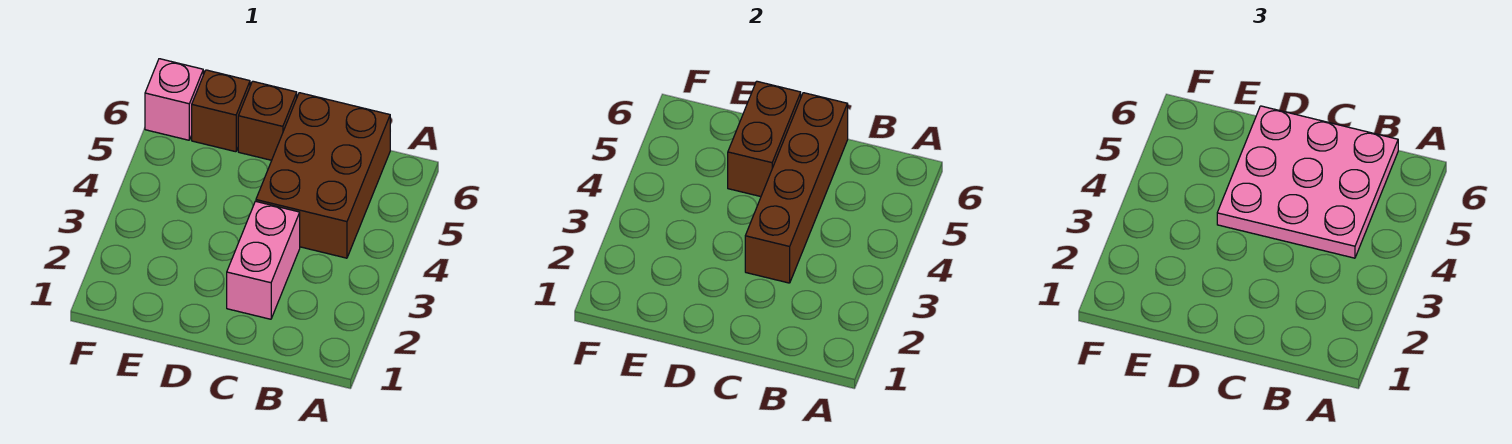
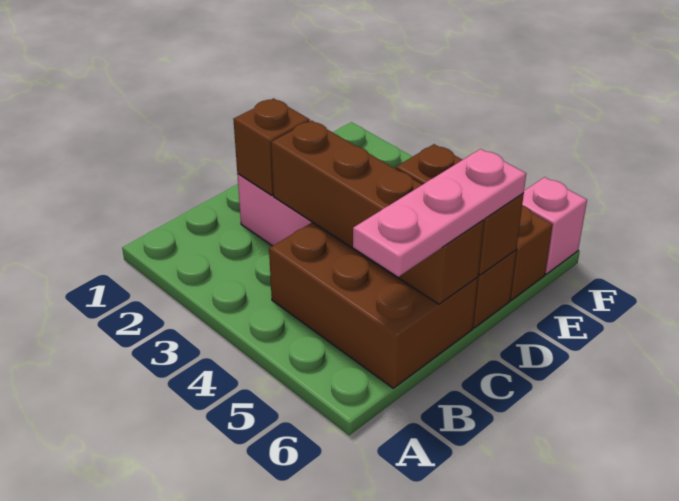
pink plate B4:D6 level 3 -> pink plate B6:D6 level 3
none -> brown brick C2 level 2

